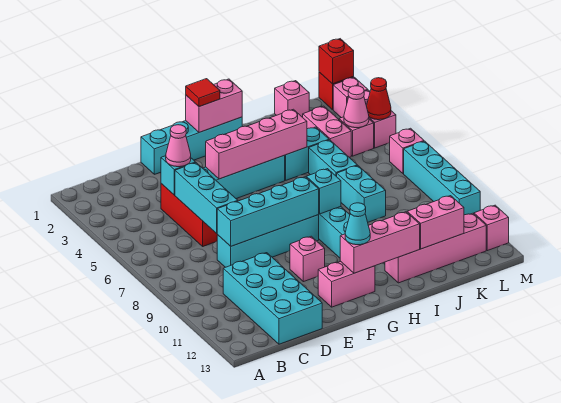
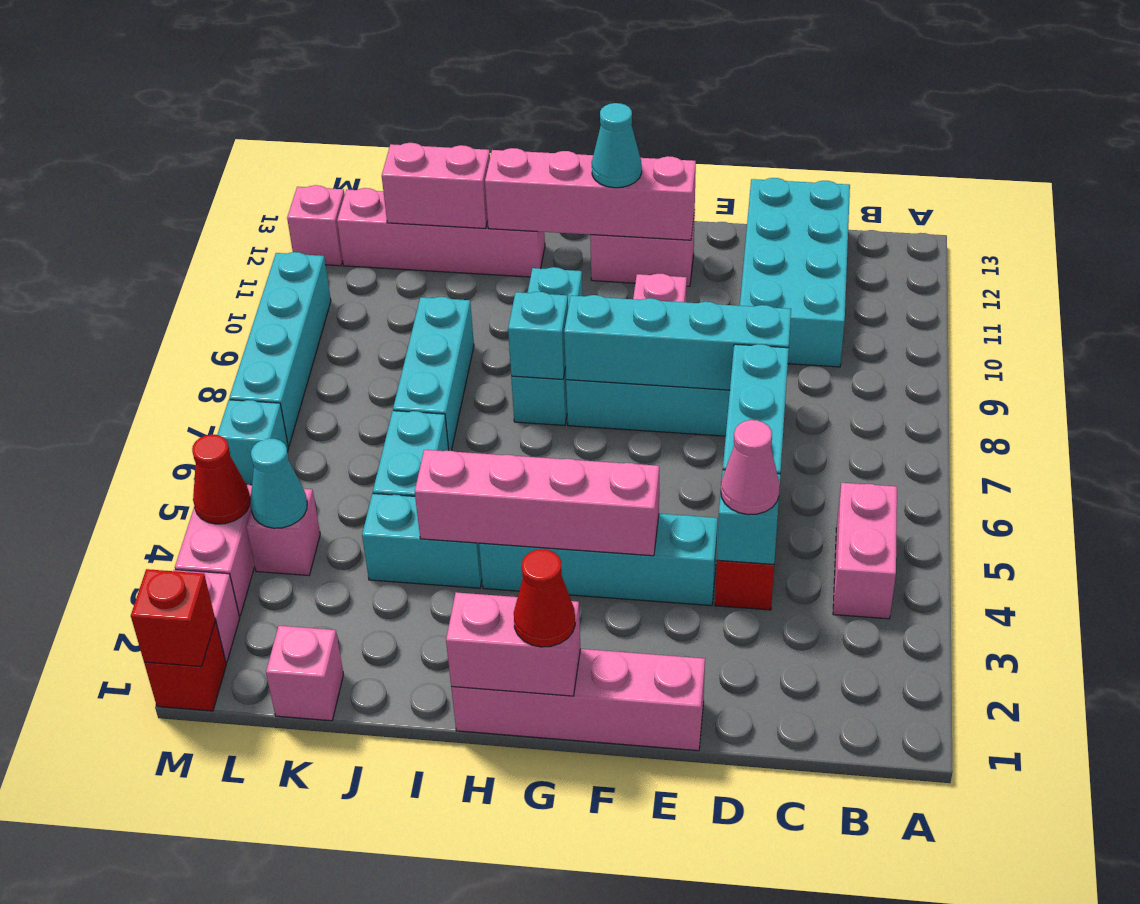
cyan brick E1:H1 level 1 -> pink brick E1:H1 level 1
red tile G1 level 3 -> red cone G1 level 3
pink brick G12:I12 level 2 -> pink brick F12:I12 level 2
cyan brick J7:J8 level 1 -> cyan brick J7:J9 level 1
pink brick K3:K4 level 1 -> pink brick B4:B5 level 1
pink cone L4 level 2 -> cyan cone L4 level 2
pink brick M6 level 1 -> cyan brick M6 level 1

